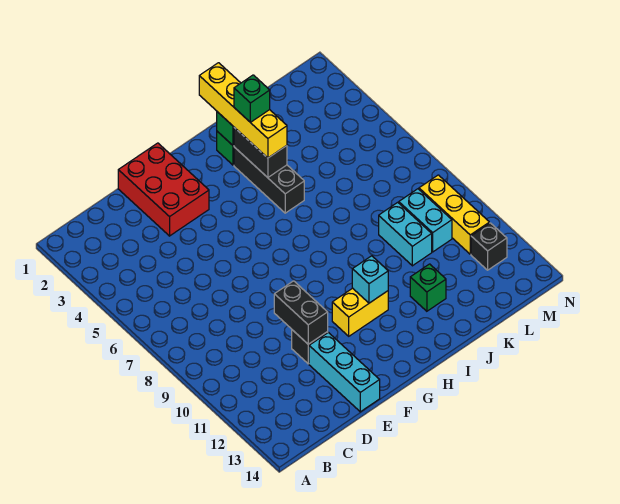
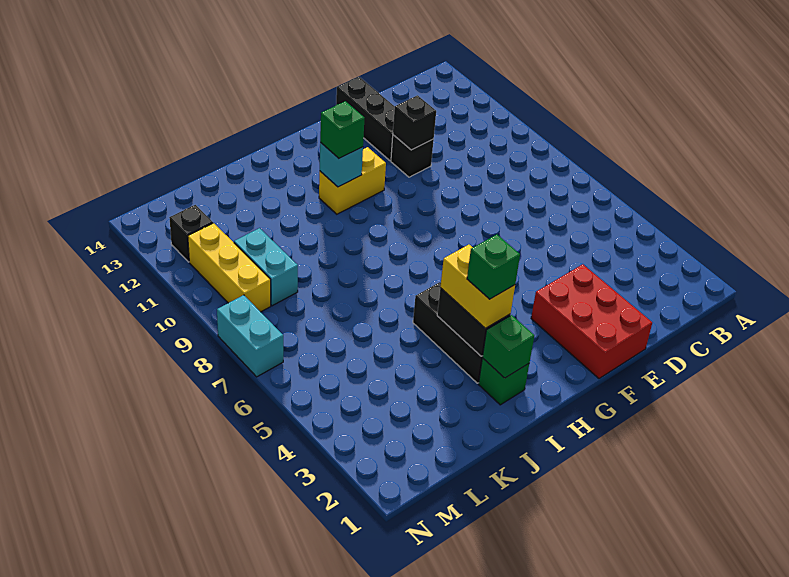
black brick E10:E11 level 2 -> black brick E11 level 2
cyan brick E12:E14 level 1 -> black brick E12:E14 level 1
yellow brick I1:I4 level 3 -> yellow brick I3:I4 level 3
green brick J12 level 1 -> green brick H11 level 3
cyan brick K9:K10 level 1 -> cyan brick N7:N8 level 1

